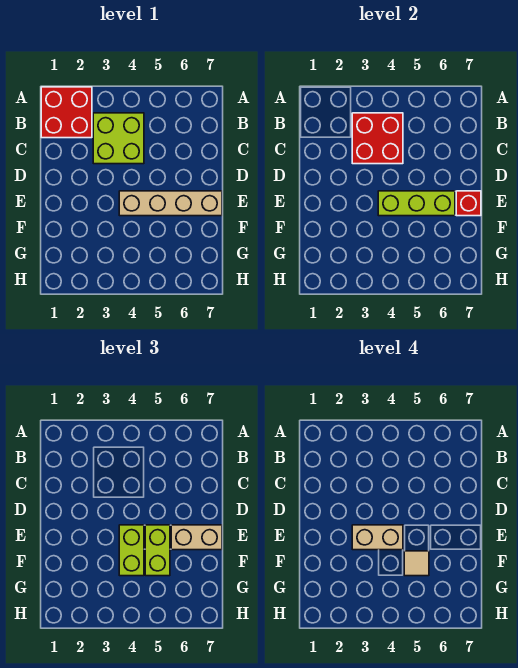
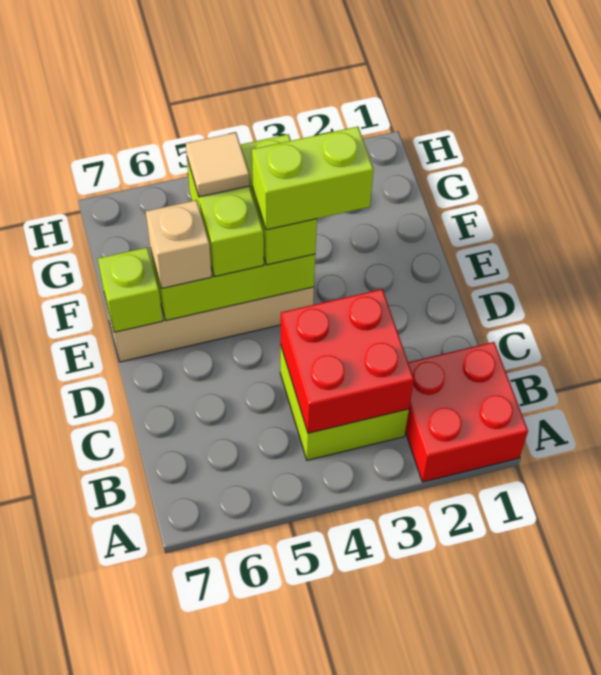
tan brick E3:E4 level 4 -> lime brick E3:E4 level 4
tan brick E6:E7 level 3 -> tan brick E6 level 3
red brick E7 level 2 -> lime brick E7 level 2

